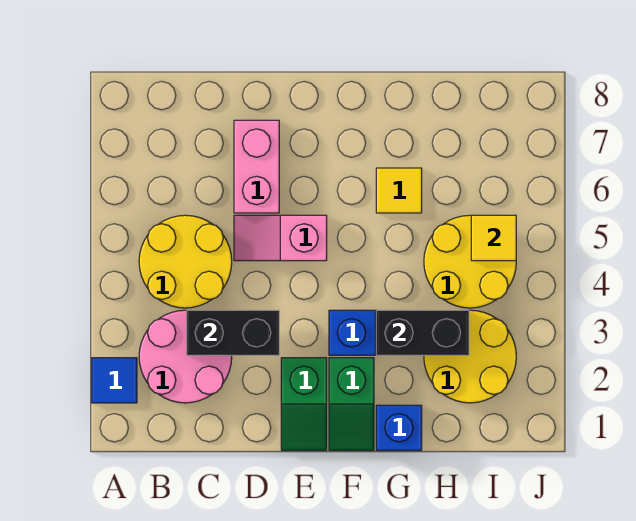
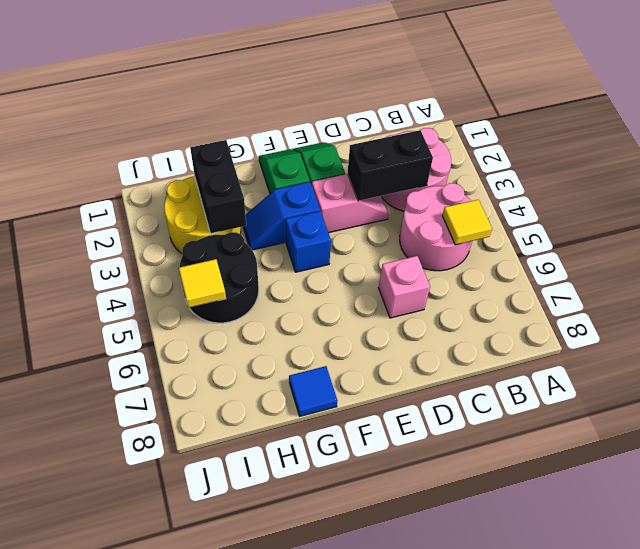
blue tile A2 level 1 -> blue tile G8 level 1
yellow round brick B4:C5 level 1 -> pink round brick B4:C5 level 1
pink slope D5:E5 level 1 top E -> pink slope D3:E3 level 1 top E
pink brick D6:D7 level 1 -> pink brick D6 level 1
blue brick G1 level 1 -> blue brick F4 level 1
black brick G3:H3 level 2 -> black brick H2:H3 level 2
yellow tile G6 level 1 -> yellow tile B5 level 2
yellow round brick H4:I5 level 1 -> black round brick H4:I5 level 1

